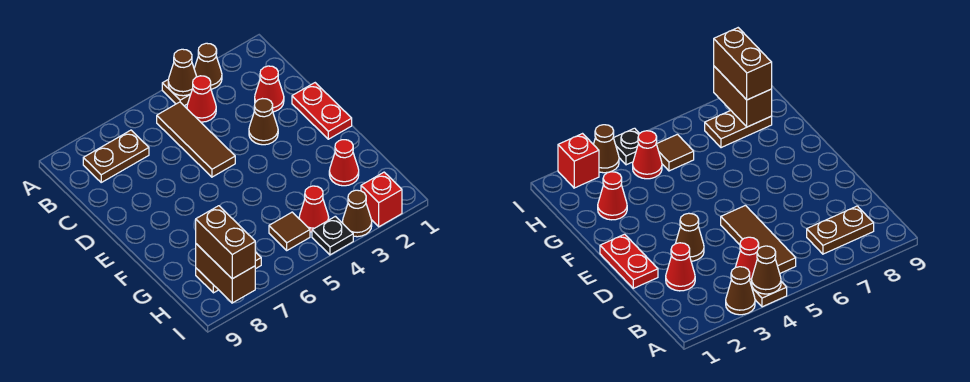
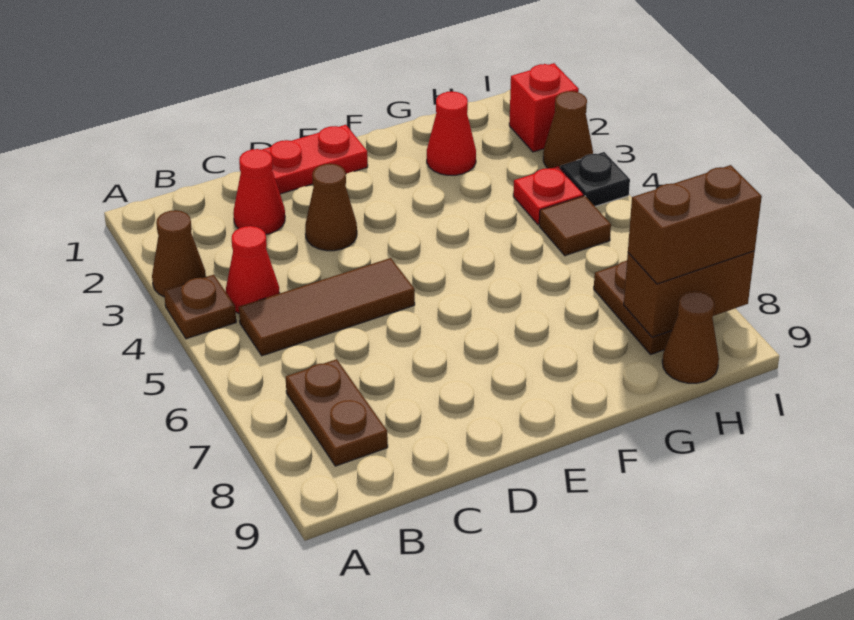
brown cone A4 level 2 -> brown cone H9 level 1
red cone H4 level 1 -> red plate H4 level 1

